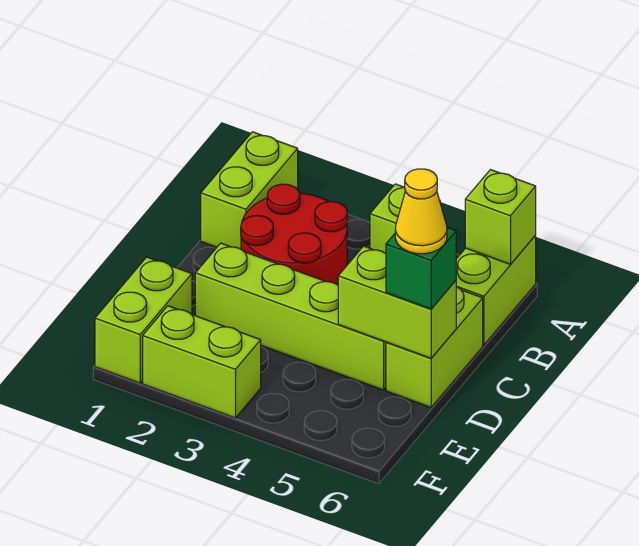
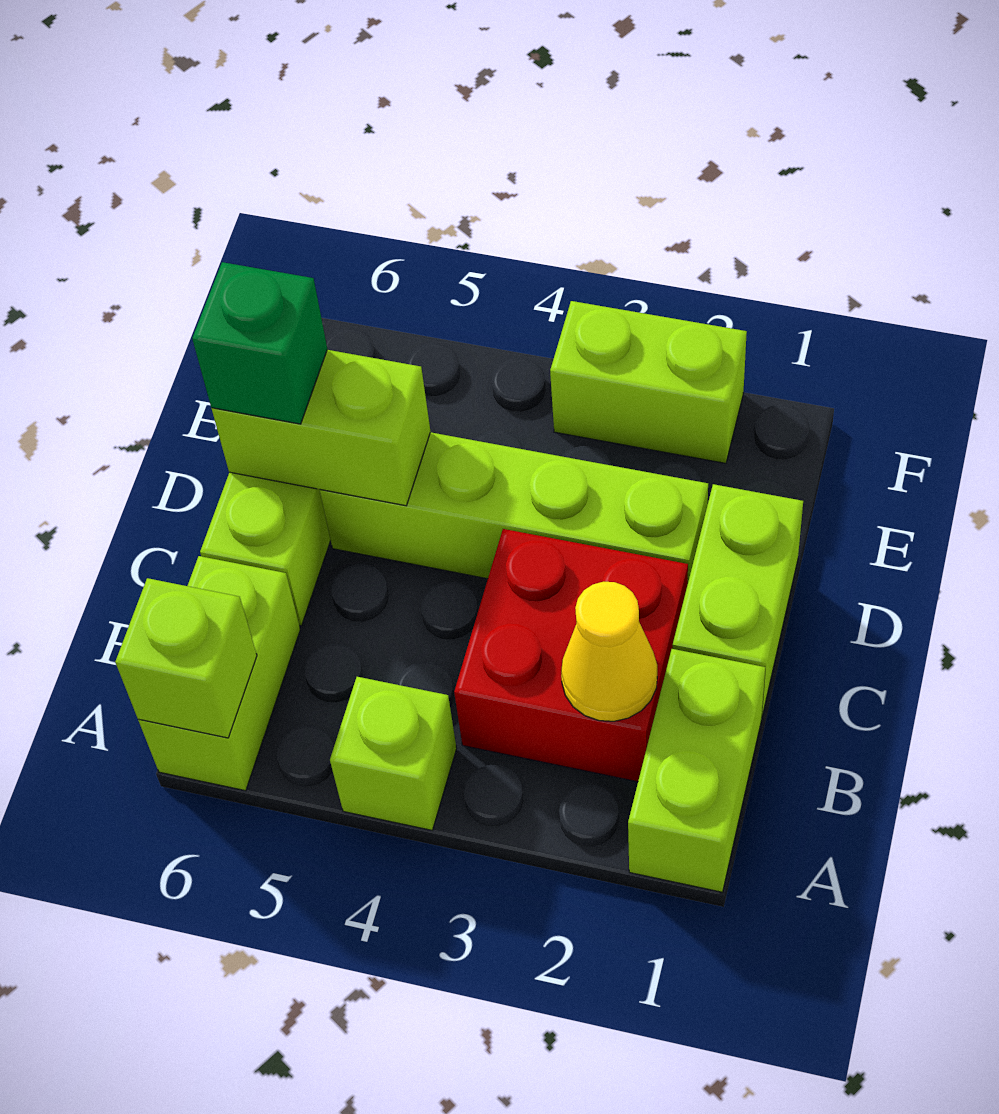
red round brick B2:C3 level 1 -> red brick B2:C3 level 1
yellow cone D6 level 4 -> yellow cone B2 level 2
lime brick E1:F1 level 1 -> lime brick C1:D1 level 1

